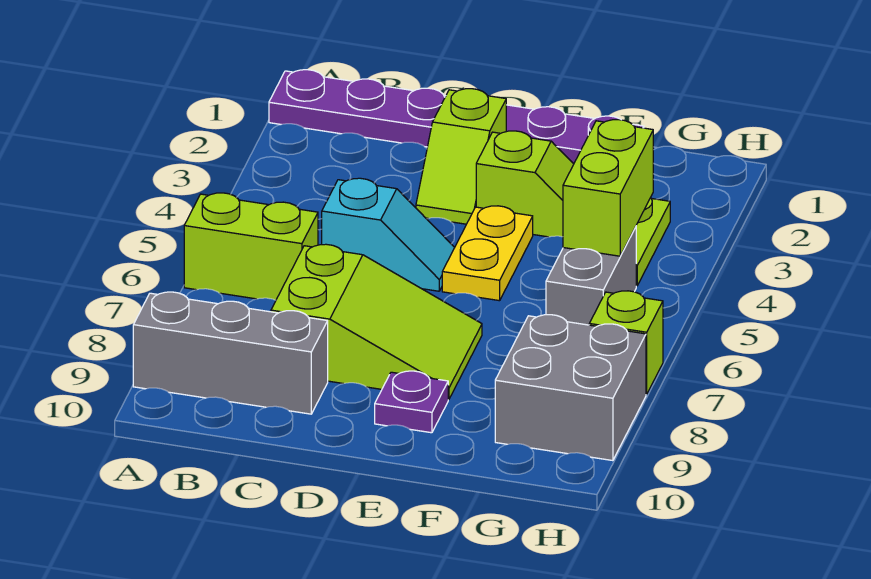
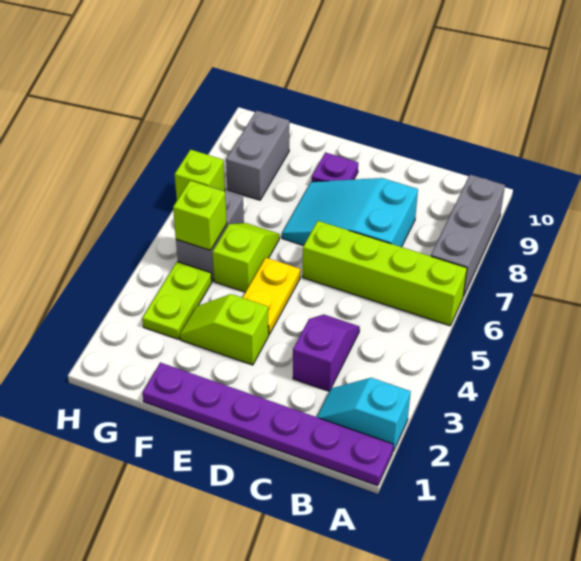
lime brick A6:B6 level 1 -> lime brick A6:D6 level 1
grey brick A9:C9 level 1 -> grey brick A7:A9 level 1
none -> purple slope C3:C4 level 1 top 3
cyan slope C5:D5 level 1 top C -> cyan slope A2:B2 level 1 top A
lime slope C7:E8 level 1 top C -> cyan slope C7:E8 level 1 top C
lime slope D2:D3 level 1 top 2 -> lime slope F5:F6 level 1 top 5
lime brick G4:G5 level 2 -> lime brick G5 level 2
grey brick G8:H9 level 1 -> grey brick G8:G9 level 1

